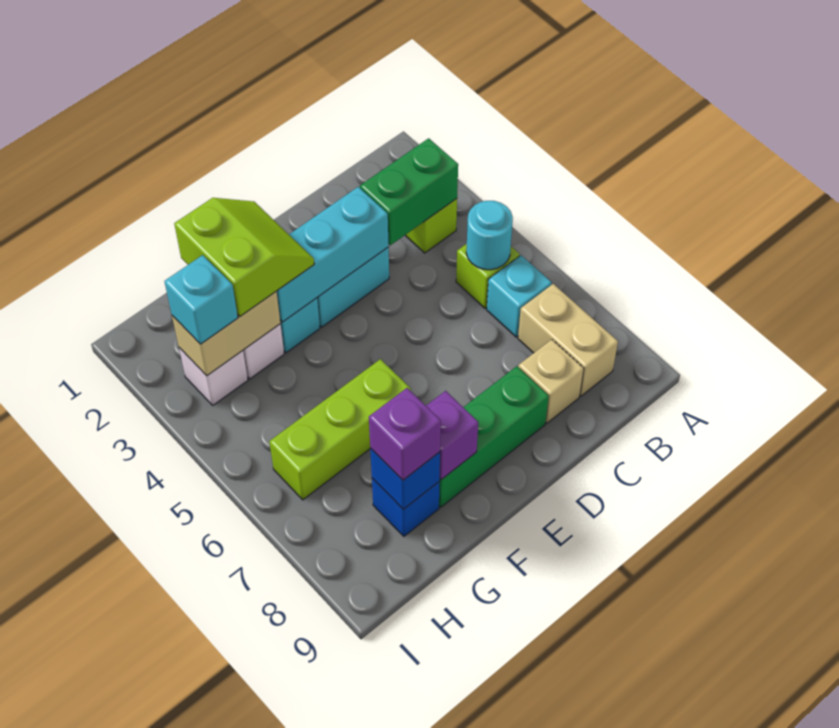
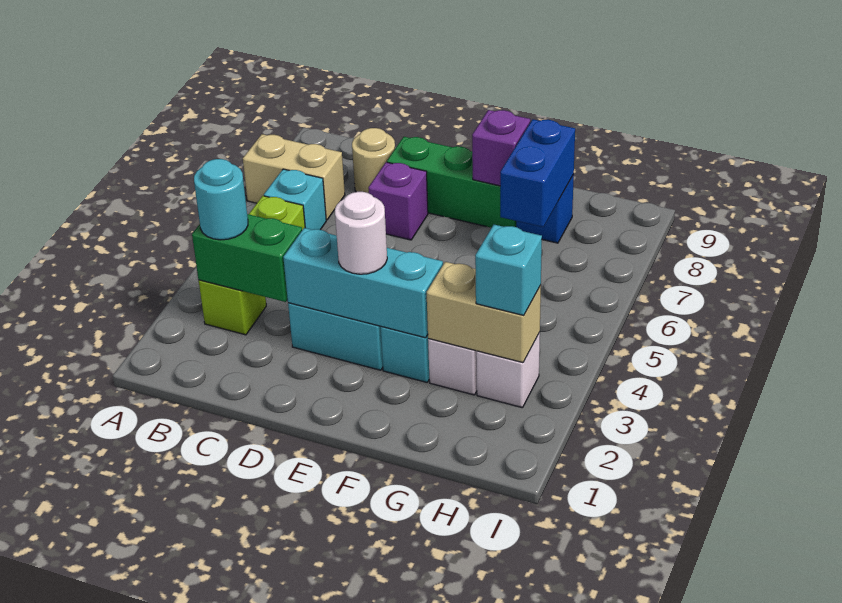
cyan round brick B5 level 2 -> cyan round brick B3 level 3
tan brick B7:B8 level 1 -> tan brick A7:B7 level 1
tan brick C8 level 1 -> tan round brick C8 level 1
none -> white round brick E3 level 3
lime slope F2:G3 level 3 top G -> none
lime brick F6:H6 level 1 -> none
blue brick G8 level 2 -> blue brick G7:G8 level 2
purple brick G8 level 3 -> purple brick D7 level 1

